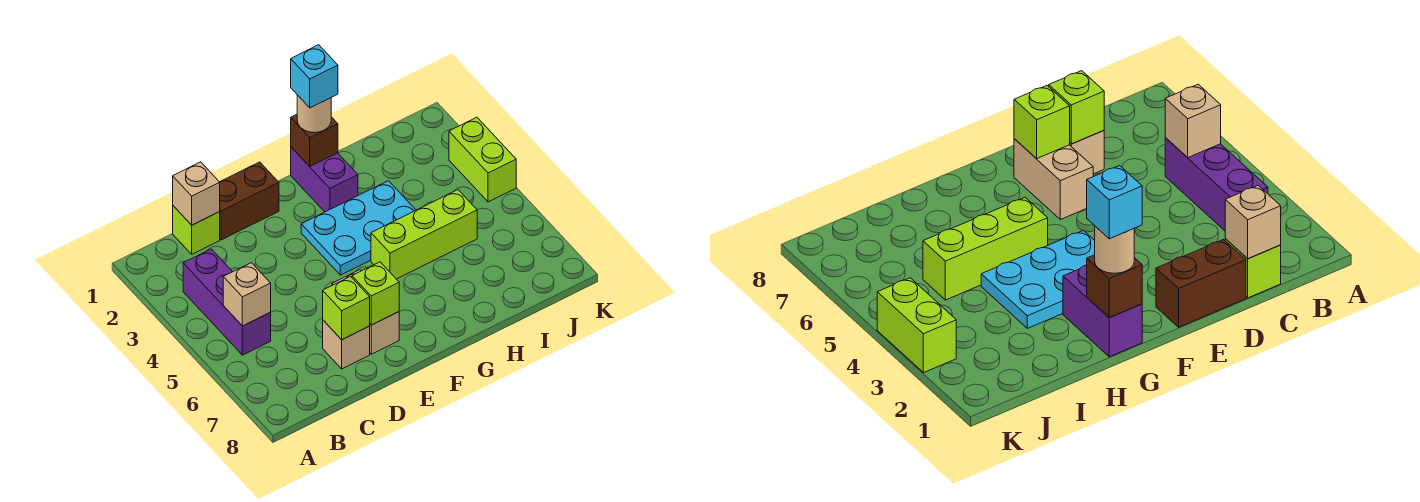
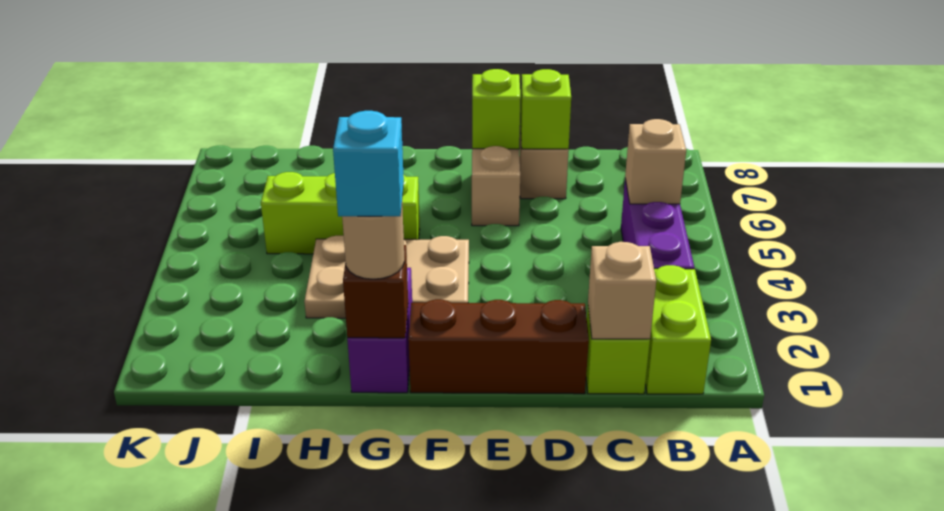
brown brick D1:E1 level 1 -> brown brick D1:F1 level 1
cyan plate F3:H4 level 1 -> tan plate F3:H4 level 1
lime brick K3:K4 level 1 -> lime brick B1:B2 level 1

